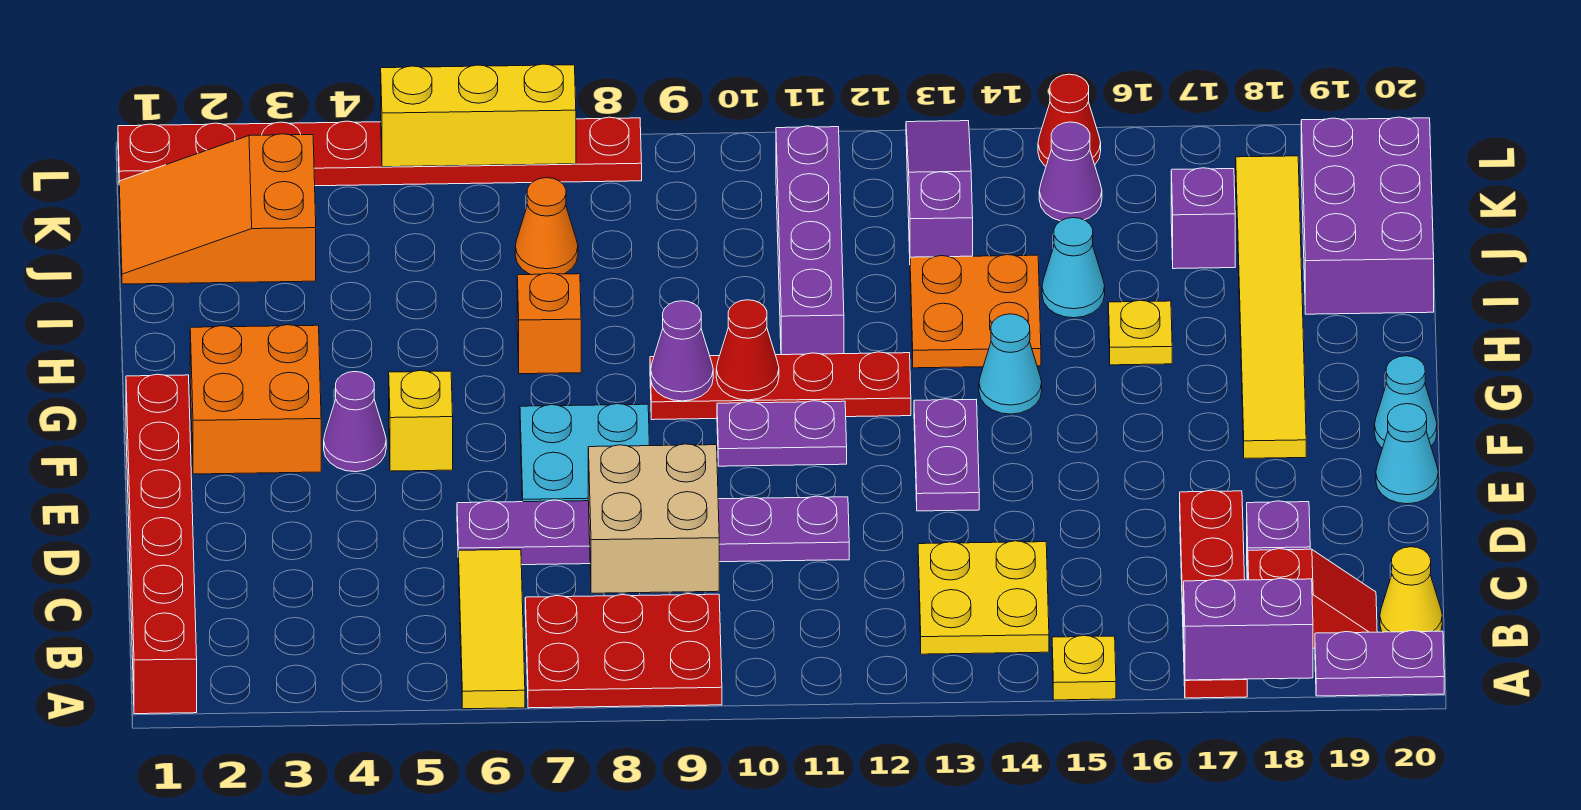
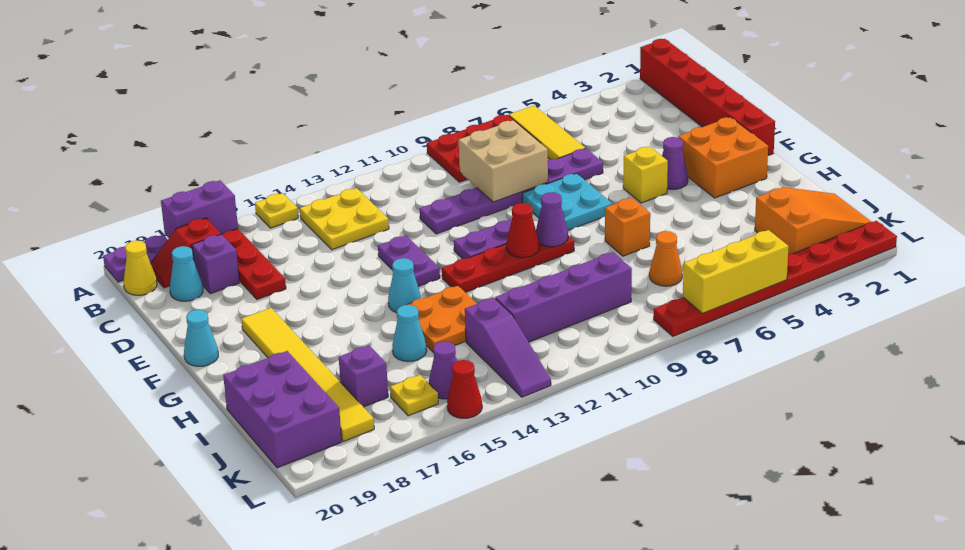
cyan cone E20 level 1 -> cyan cone C19 level 1
purple brick H11:K11 level 1 -> purple brick J9:J12 level 1
yellow plate H16 level 1 -> yellow plate K16 level 1

